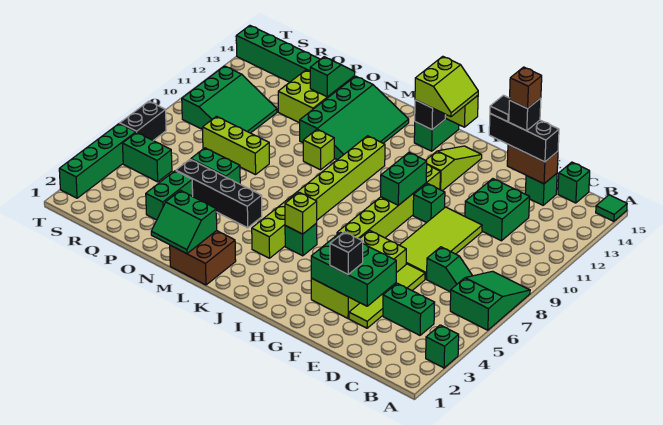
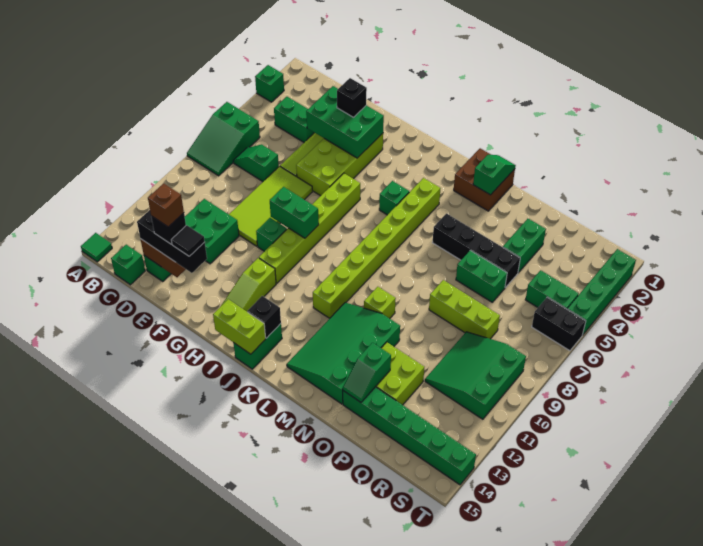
green brick H9:H10 level 2 -> green brick G9:H9 level 2
lime slope I14:J15 level 3 top J -> none
lime brick J5 level 2 -> none
green slope M1:N2 level 2 top 2 -> green slope M1:M2 level 2 top 2
black brick T6:T7 level 1 -> black brick S6:T6 level 1

